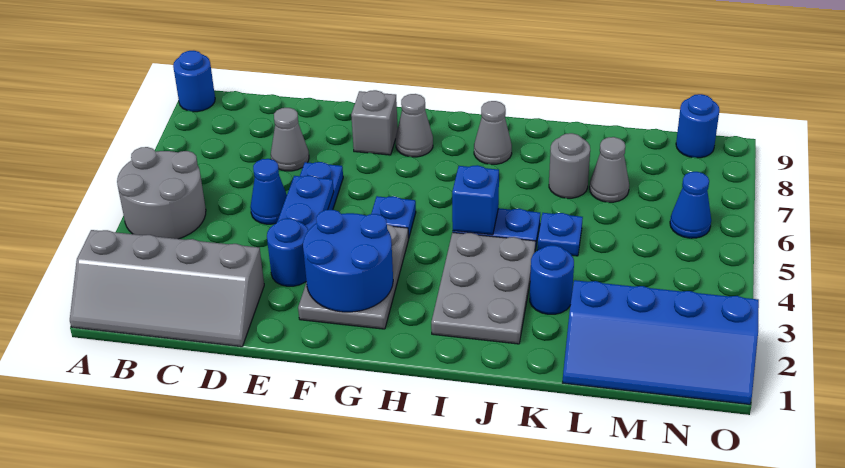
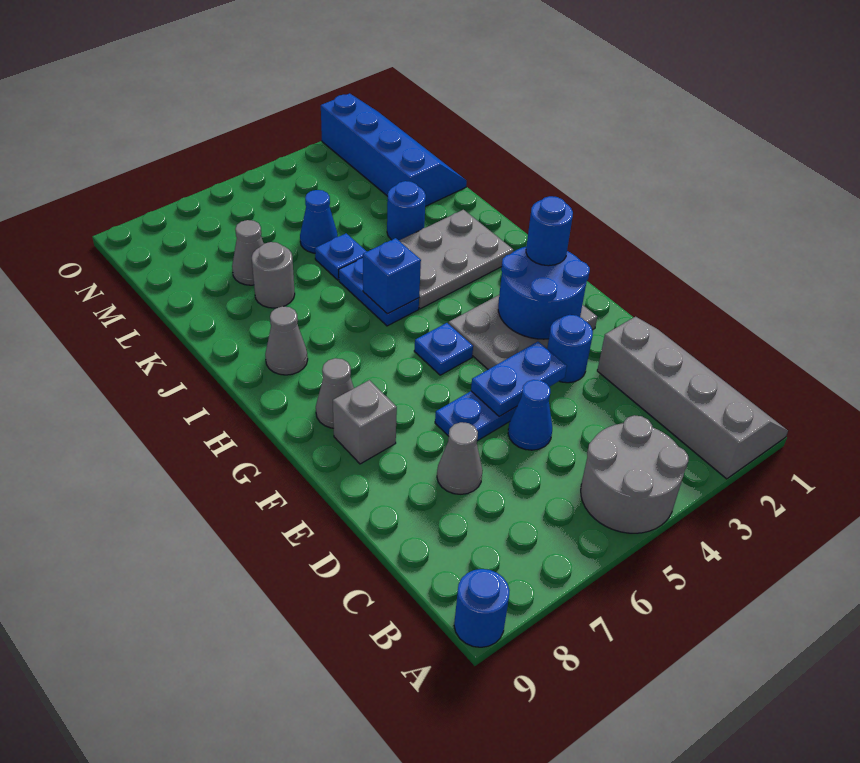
blue cone N6 level 1 -> blue cone L5 level 1
blue round brick N9 level 1 -> blue round brick G2 level 3

